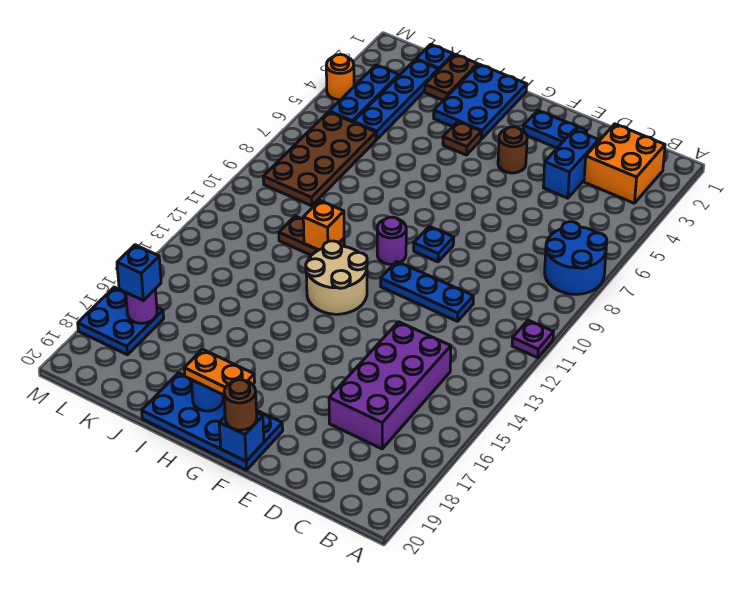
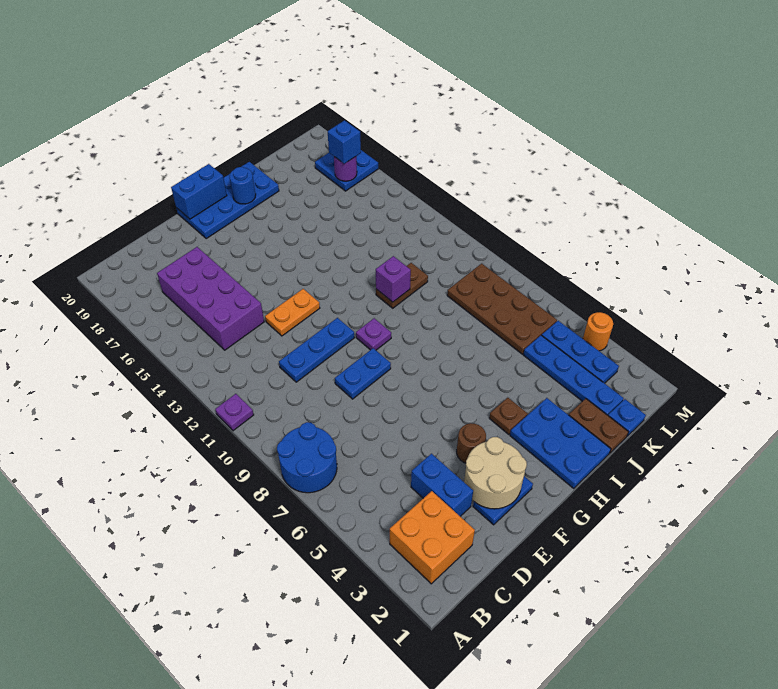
blue plate F9 level 1 -> blue plate E9:F9 level 1
blue brick F20 level 2 -> blue brick F20:G20 level 2
brown round brick F20 level 3 -> none
purple round brick G10 level 1 -> purple plate G10 level 1
tan round brick G12:H13 level 1 -> tan round brick E2:F3 level 2
orange plate G19:H19 level 3 -> orange plate E13:F13 level 1
orange brick I11 level 2 -> purple brick I11 level 2

